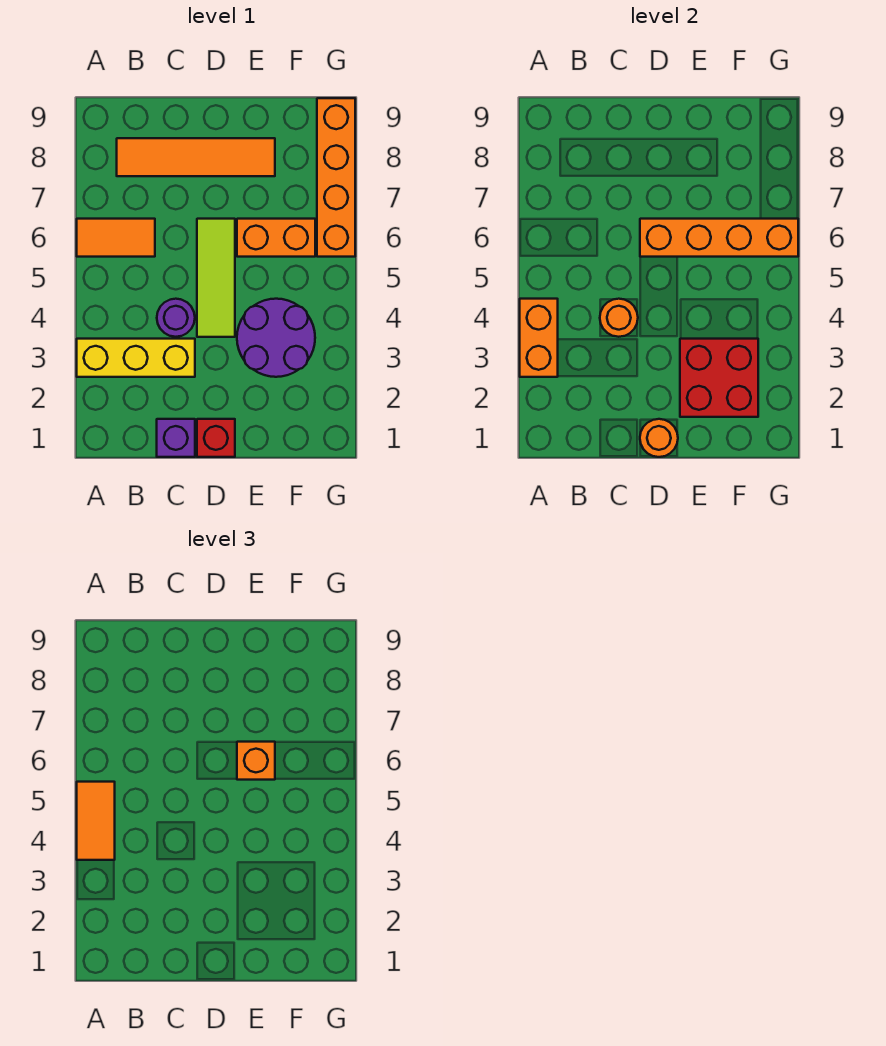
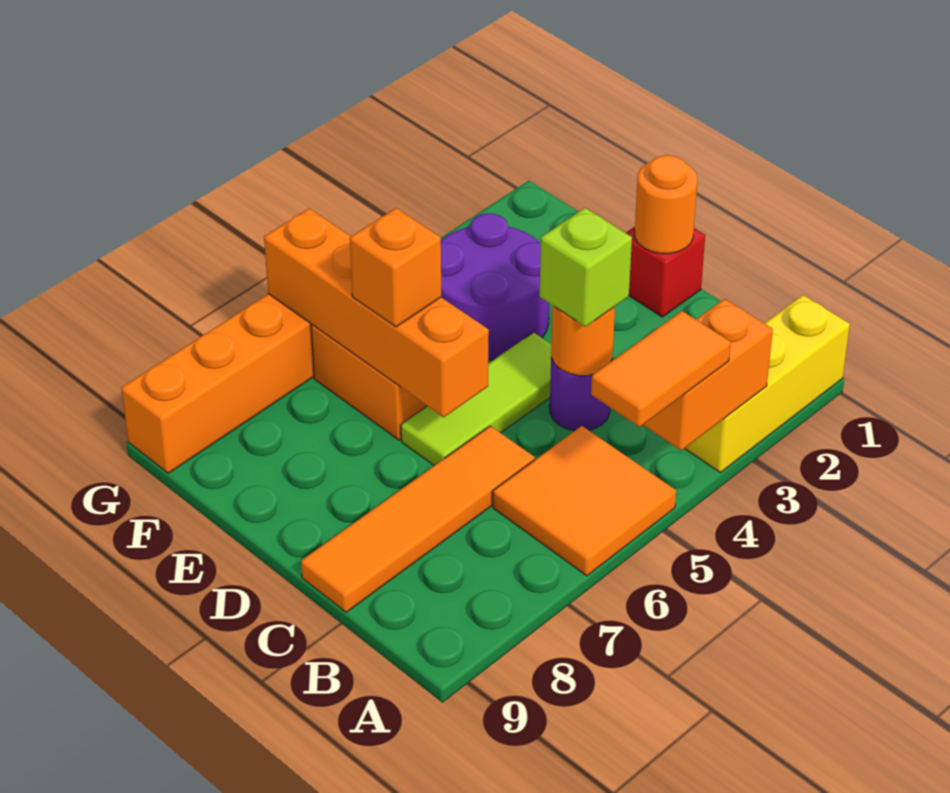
yellow brick A3:C3 level 1 -> yellow brick A1:A3 level 1
orange tile A6:B6 level 1 -> orange tile A5:B6 level 1
orange tile B8:E8 level 1 -> orange tile C6:C9 level 1
purple brick C1 level 1 -> none
none -> lime brick C4 level 3
red brick E2:F3 level 2 -> none

